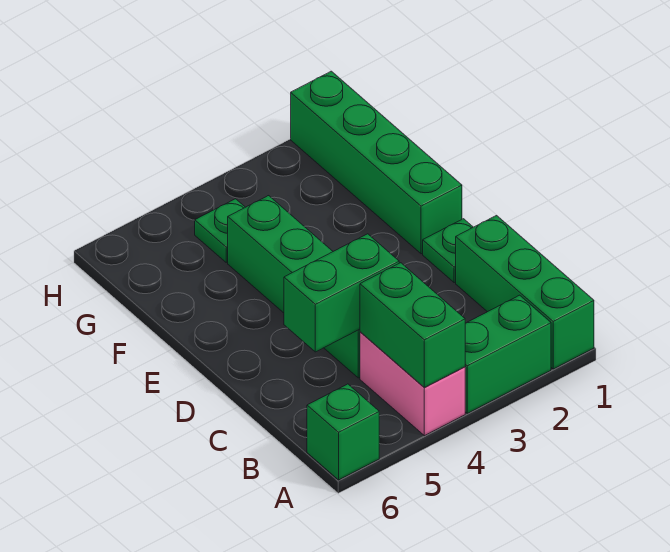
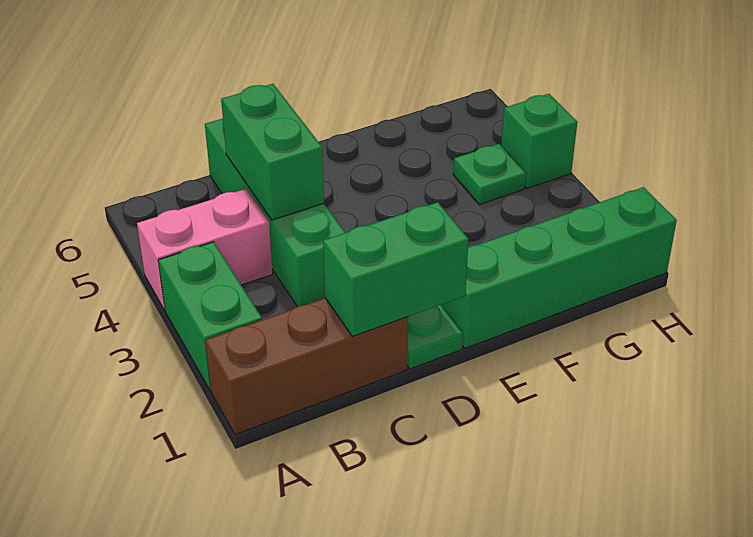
green brick A1:C1 level 1 -> brown brick A1:C1 level 1
green brick A4:B4 level 2 -> green brick C1:D1 level 2
green brick A6 level 1 -> green brick H4 level 1
green brick C4:F4 level 1 -> green brick C3:C6 level 1

